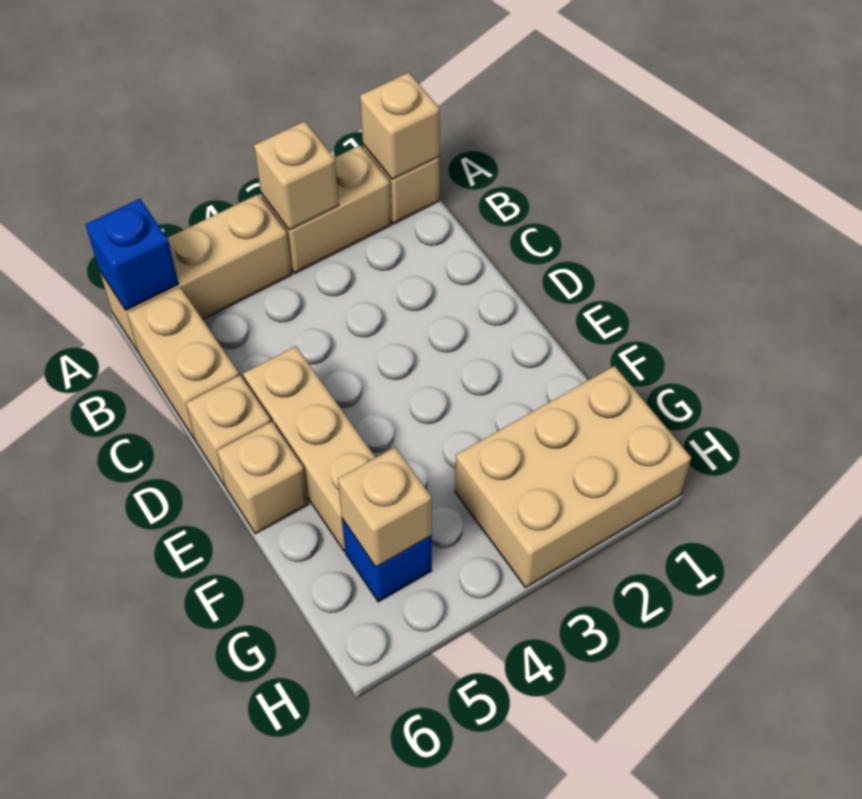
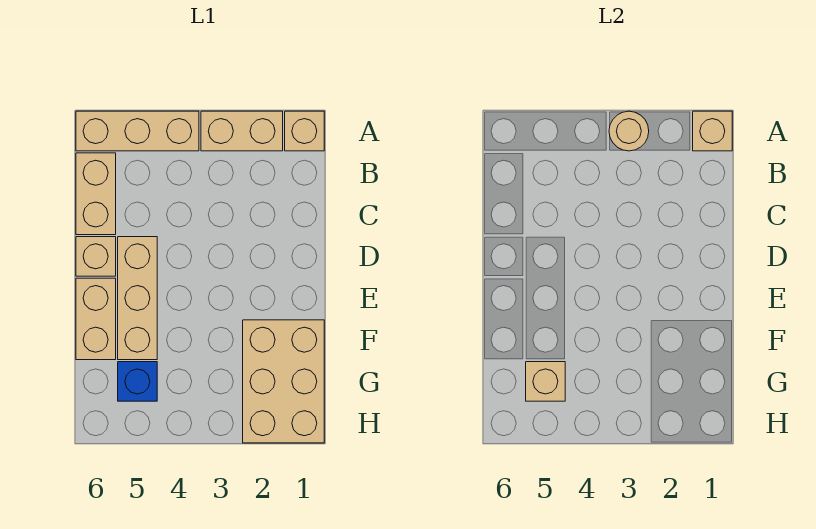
tan brick A3 level 2 -> tan round brick A3 level 2
blue brick A6 level 2 -> none
tan brick E6 level 1 -> tan brick E6:F6 level 1
tan brick G1:H3 level 1 -> tan brick F1:H2 level 1

